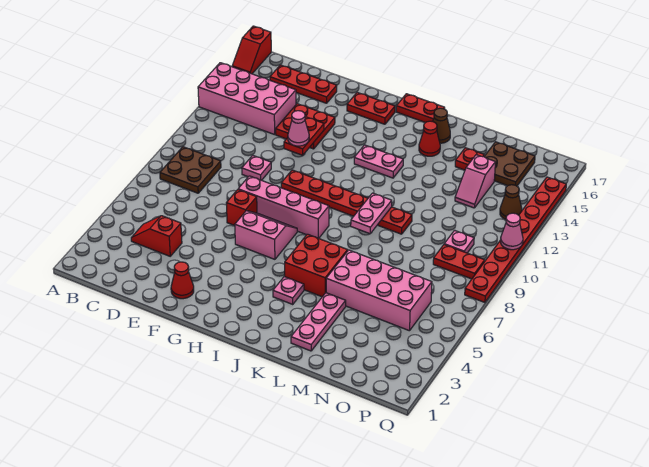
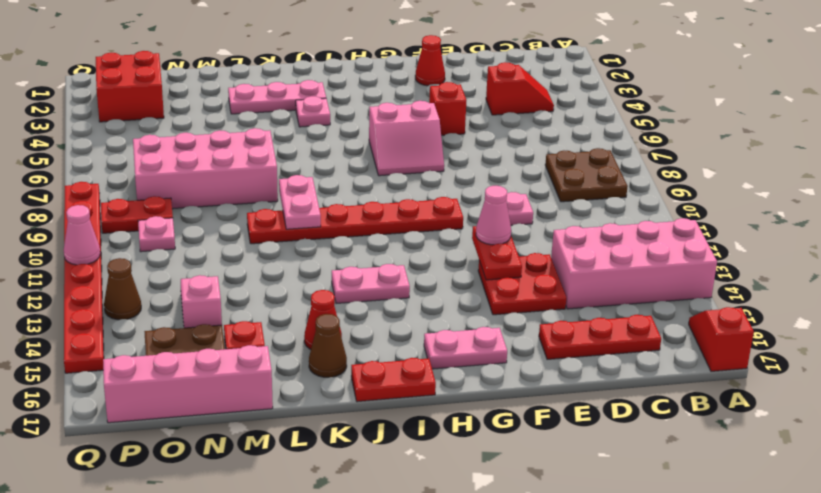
red brick F7 level 1 -> red brick F5 level 1
pink brick F8:I8 level 1 -> pink brick M17:P17 level 1
red plate G16:H16 level 1 -> pink plate G16:H16 level 1
red brick J5:K6 level 1 -> red brick O2:P3 level 1
pink plate L2:L4 level 1 -> pink plate J3:L3 level 1
pink brick L5:O6 level 1 -> pink brick L7:O8 level 1

